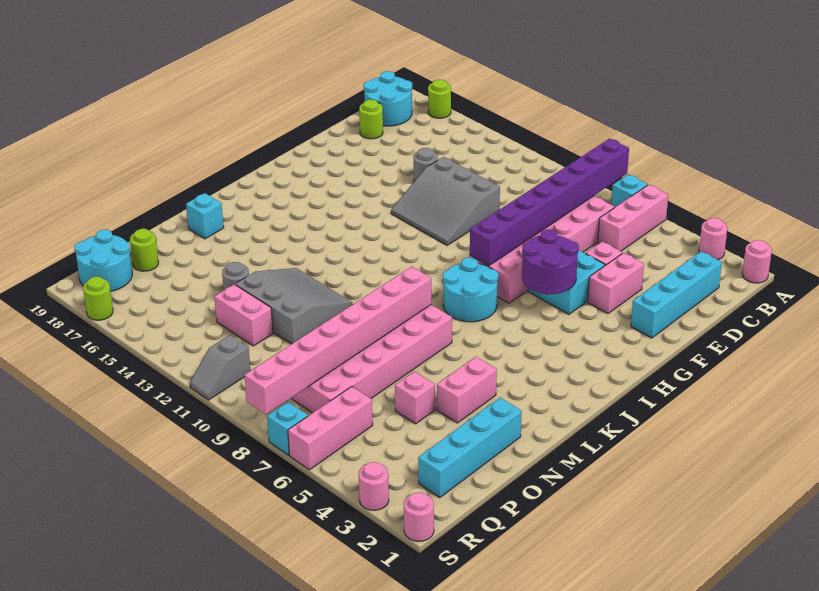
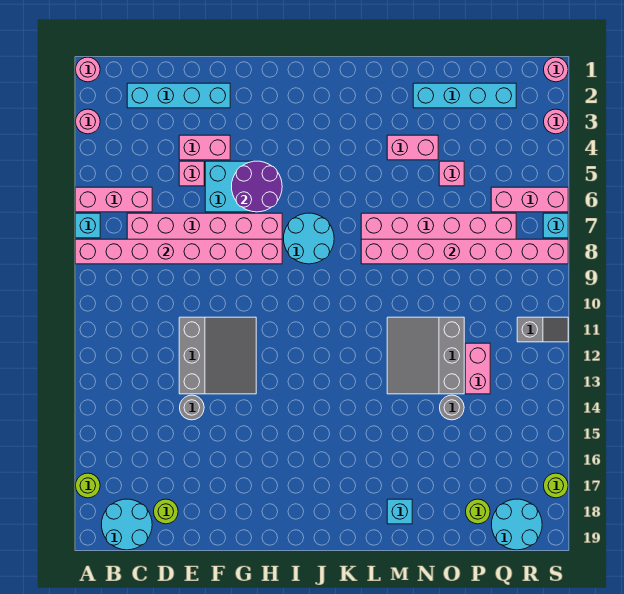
purple brick A8:H8 level 2 -> pink brick A8:H8 level 2

